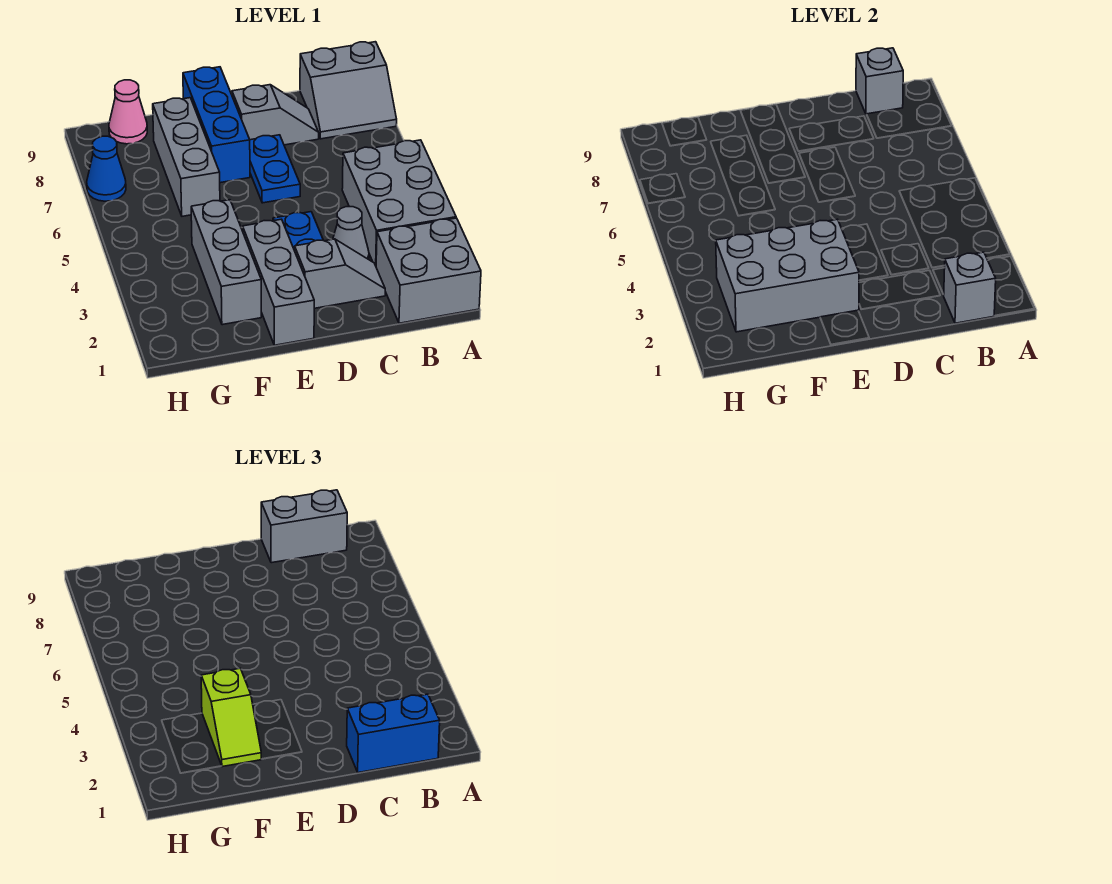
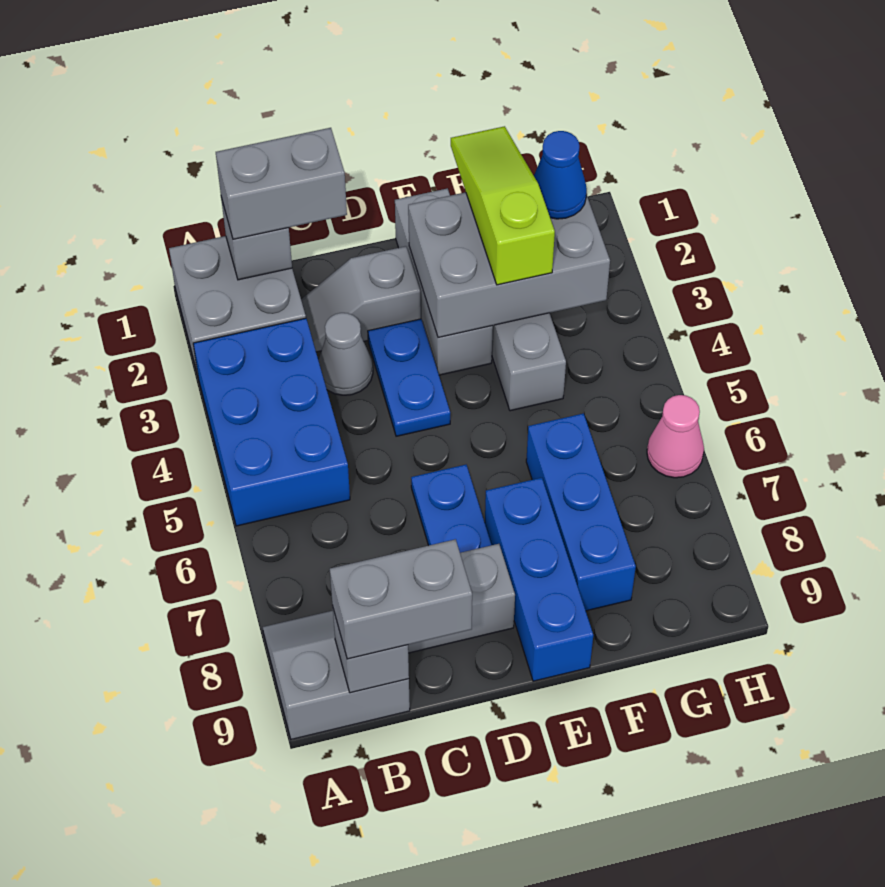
grey brick A3:B5 level 1 -> blue brick A3:B5 level 1
blue brick B1:C1 level 3 -> grey brick B1:C1 level 3
lime slope F2:F3 level 3 top 3 -> lime slope F1:F3 level 3 top 3
grey brick F6:F8 level 1 -> blue brick F6:F8 level 1
pink cone G9 level 1 -> pink cone H6 level 1
blue cone H7 level 1 -> blue cone G2 level 3

